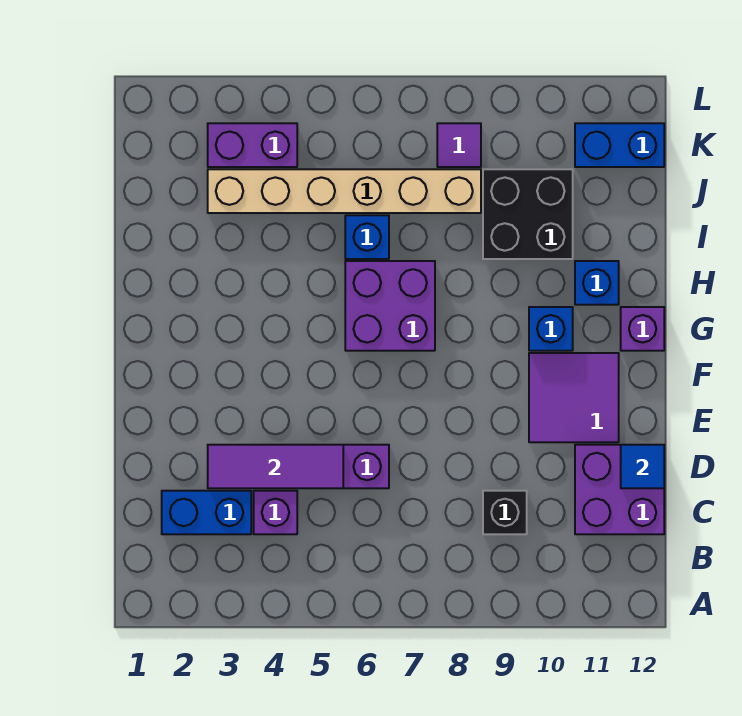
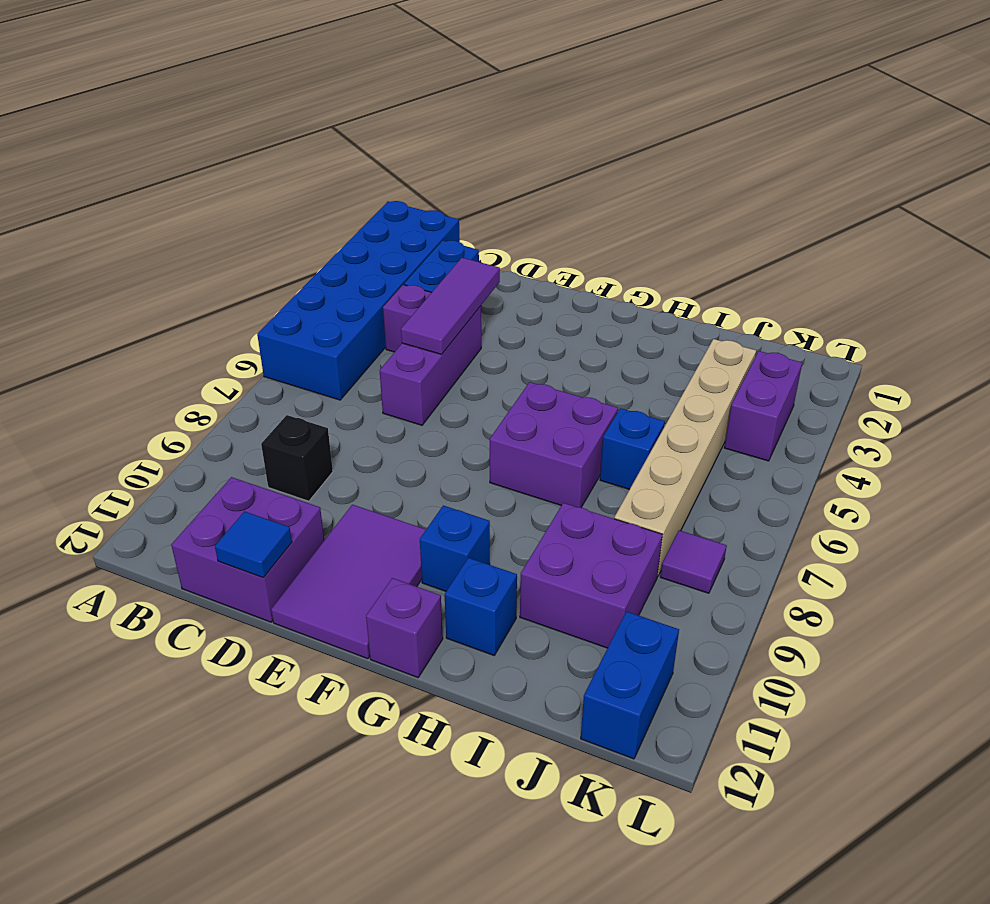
none -> blue brick A1:B6 level 1
purple tile E10:F11 level 1 -> purple tile E10:F12 level 1
black brick I9:J10 level 1 -> purple brick I9:J10 level 1

